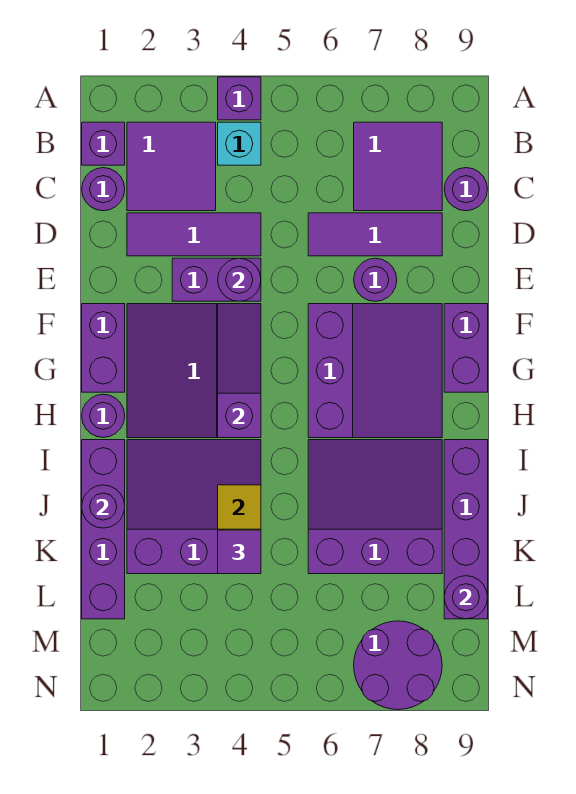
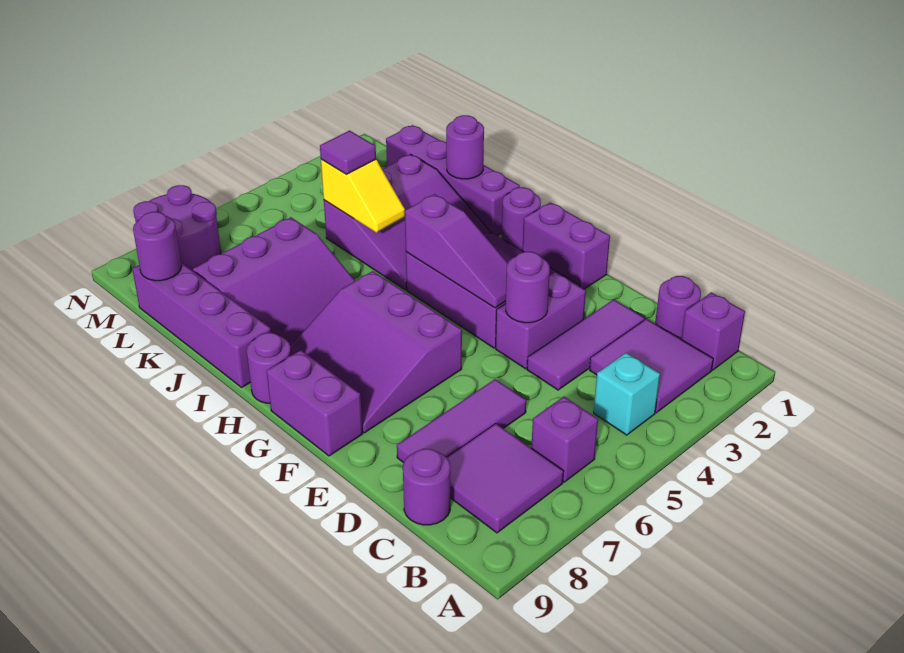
purple brick A4 level 1 -> purple brick B6 level 1
purple round brick E7 level 1 -> purple round brick H9 level 1

